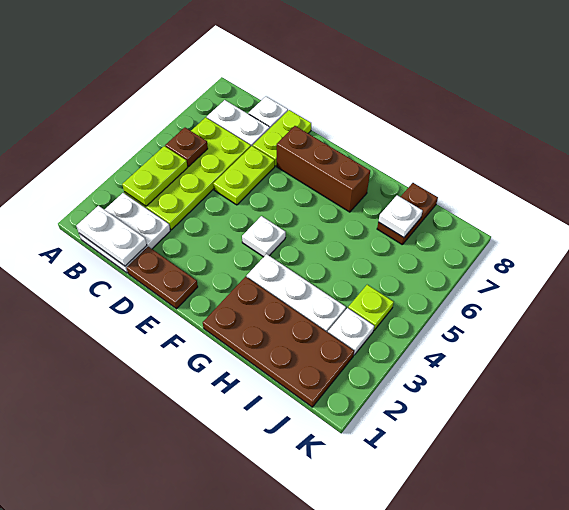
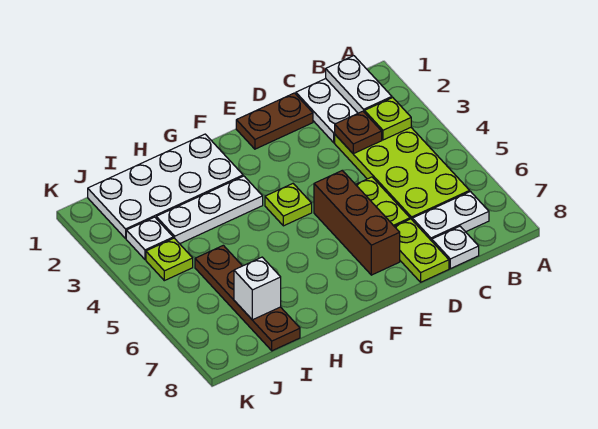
white plate B1:C1 level 2 -> white plate B1:B2 level 2
lime plate B3:B4 level 2 -> lime plate B3 level 2
brown plate B5 level 2 -> brown plate C3 level 2
brown brick E7:G7 level 1 -> brown brick E5:E7 level 1
white plate F4 level 1 -> lime plate F4 level 1
brown plate G1:J2 level 1 -> white plate G1:J2 level 1
brown plate I7:I8 level 1 -> brown plate I5:I8 level 1
white plate I7 level 2 -> white brick I7 level 2

